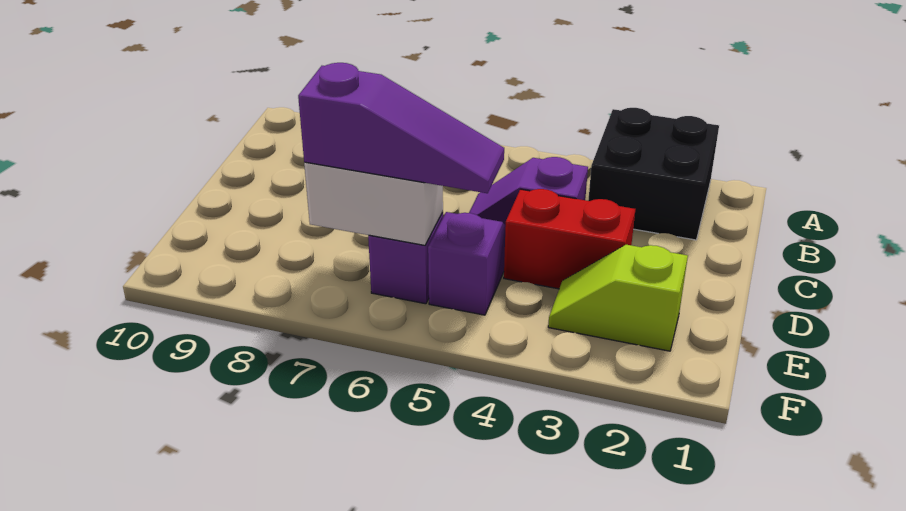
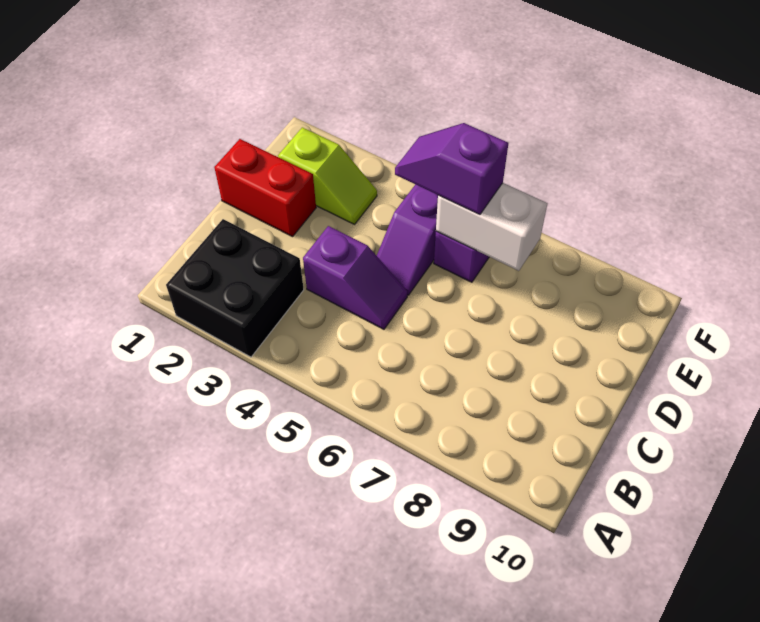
red brick D3:D4 level 1 -> red brick D1:D2 level 1
purple slope E5:E7 level 3 top 7 -> purple slope E5:E6 level 3 top 6

